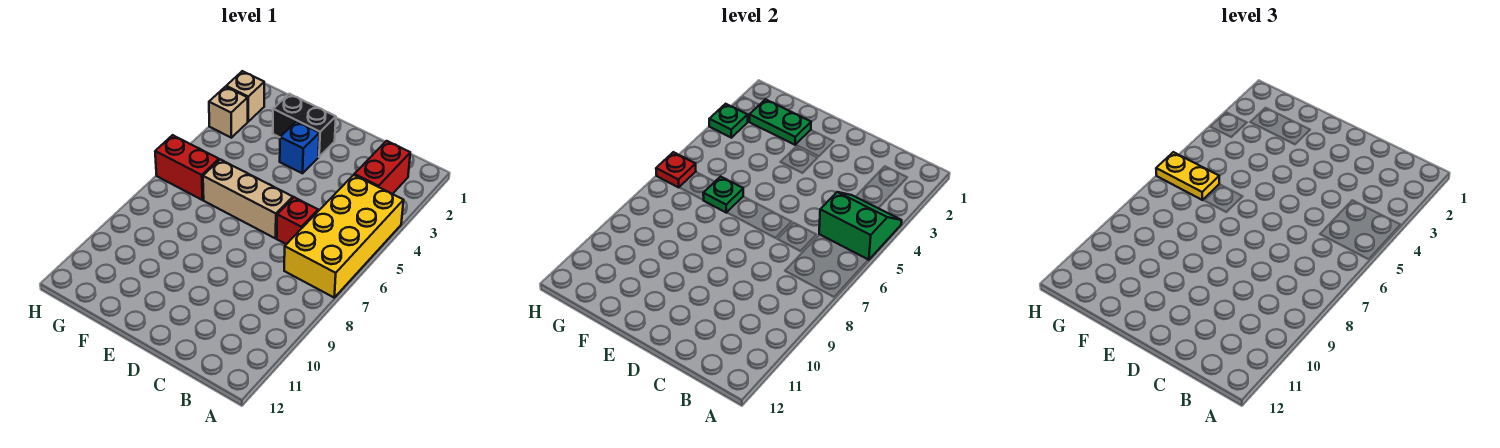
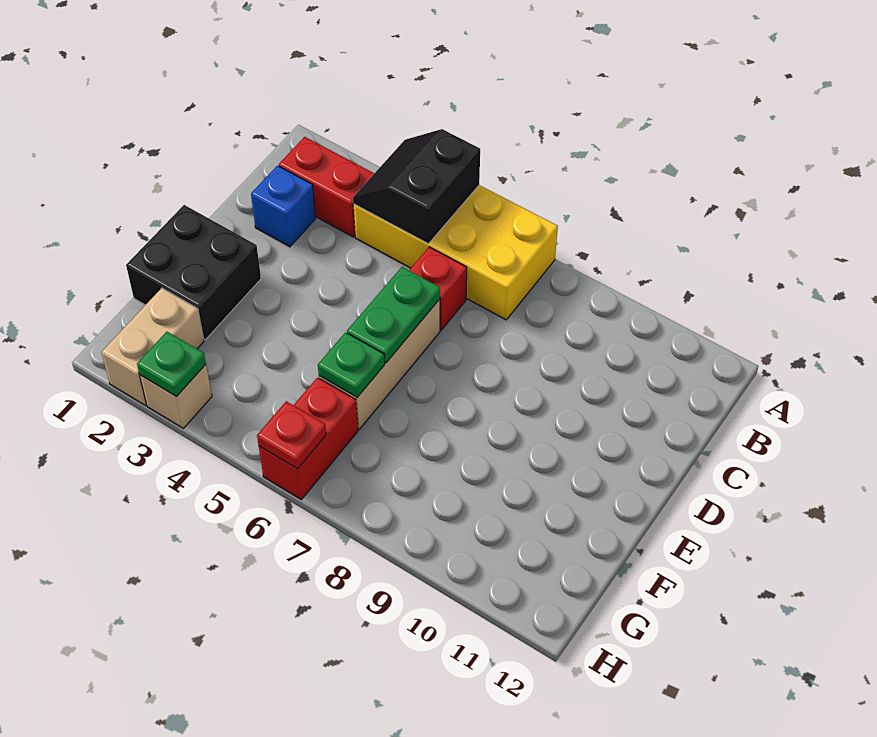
green slope A4:B5 level 2 top 5 -> black slope A4:B5 level 2 top 5
black brick E2:F2 level 1 -> black brick E1:F2 level 1
blue brick E3 level 1 -> blue brick C2 level 1
green plate F2:G2 level 2 -> green plate D6:E6 level 2
yellow plate G6:H6 level 3 -> none
tan brick H2 level 1 -> tan brick G2:H2 level 1

